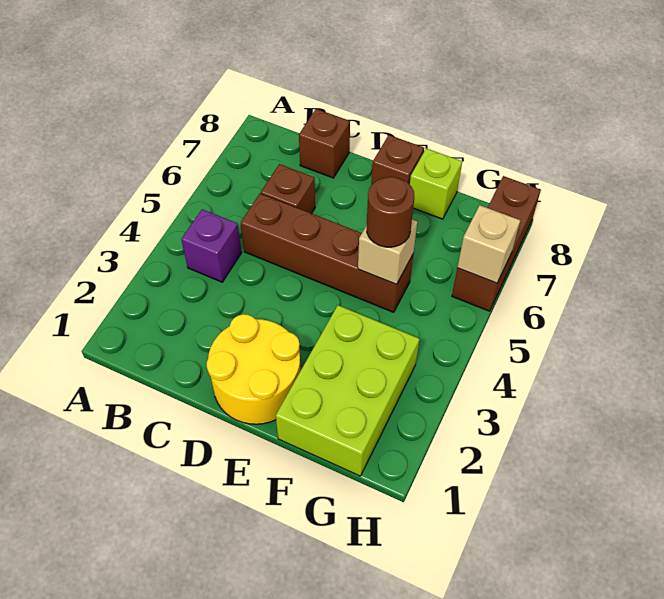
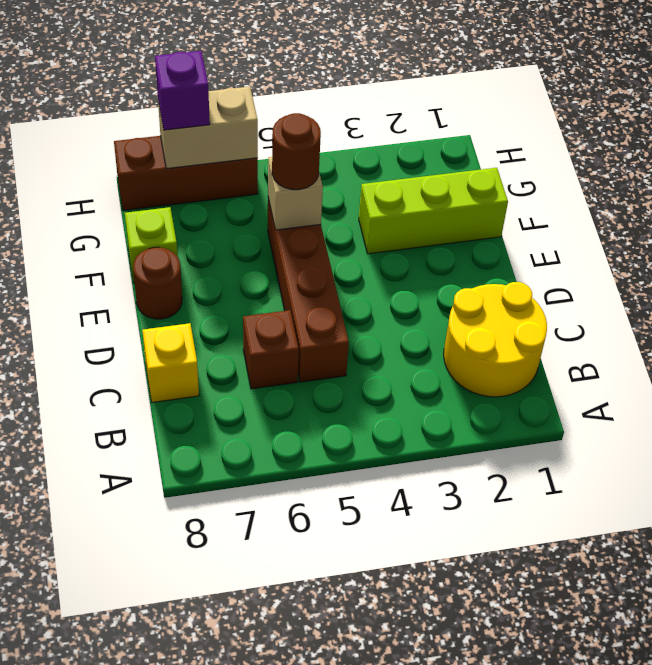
purple brick B4 level 1 -> purple brick H7 level 3
brown brick C8 level 1 -> yellow brick C8 level 1
yellow round brick D1:E2 level 1 -> yellow round brick B1:C2 level 1
brown brick E8 level 1 -> brown round brick E8 level 1
lime brick F1:G3 level 1 -> lime brick F1:F3 level 1
tan brick H6 level 2 -> tan brick H6:H7 level 2

